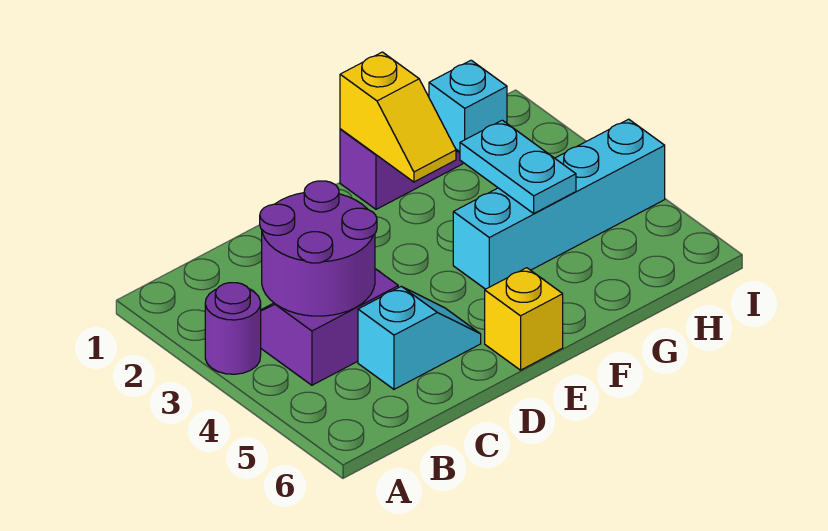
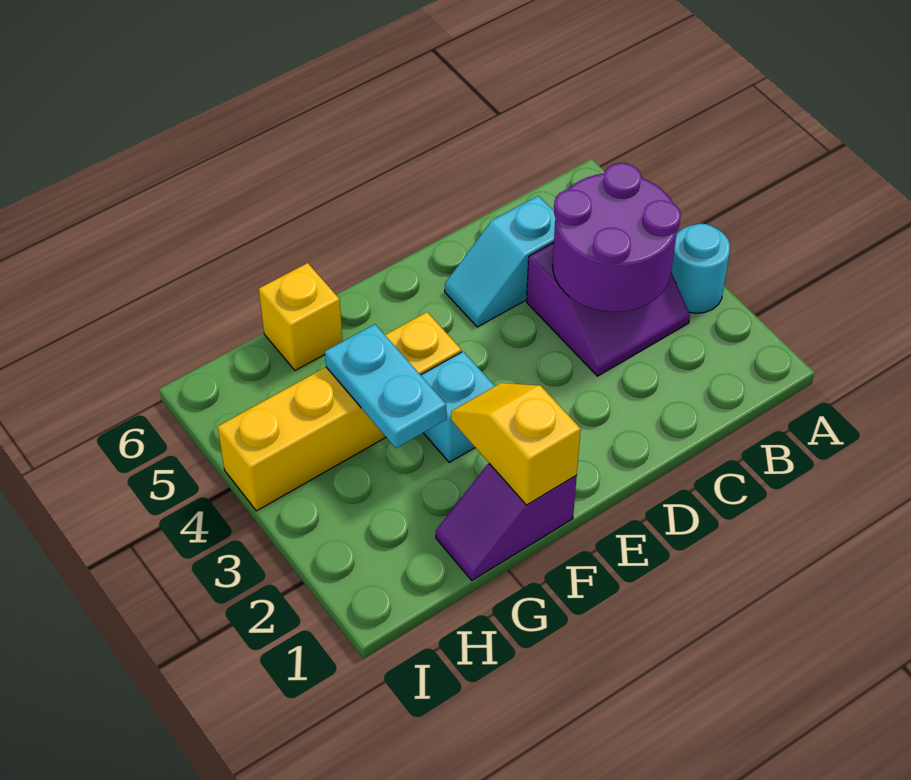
purple round brick A3 level 1 -> cyan round brick A3 level 1
yellow brick E6 level 1 -> yellow brick G6 level 1
cyan brick F4:I4 level 1 -> yellow brick F4:I4 level 1
cyan brick H1 level 1 -> cyan brick F3 level 1

